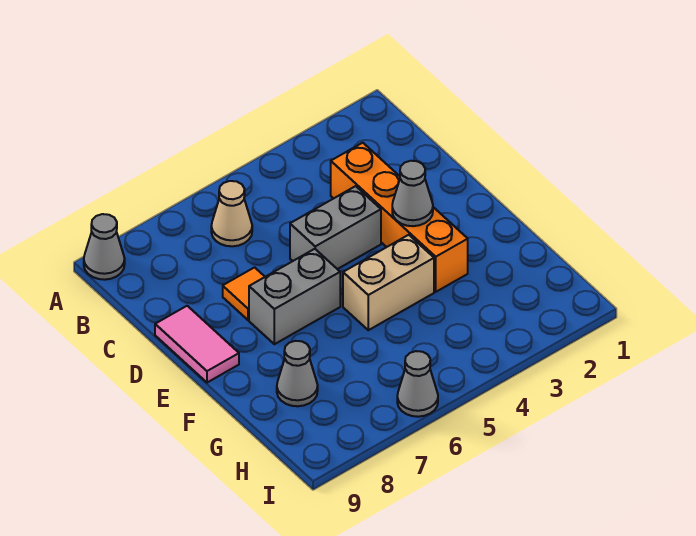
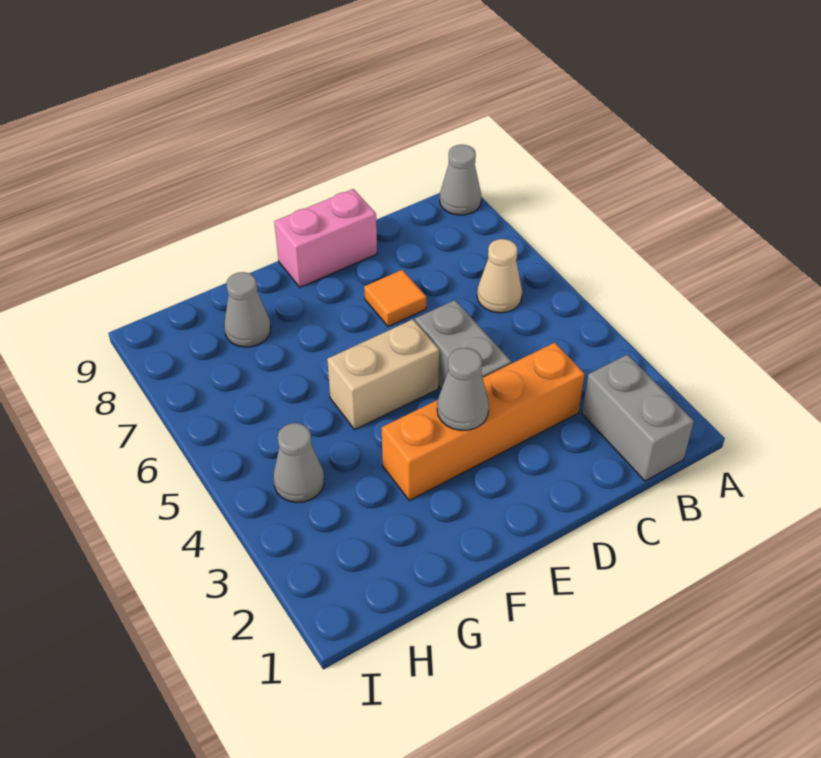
pink tile D9:E9 level 1 -> pink brick D9:E9 level 1
grey brick E6:E7 level 1 -> grey brick B1:B2 level 1
tan brick F4:F5 level 1 -> tan brick E5:F5 level 1
grey cone I6 level 1 -> grey cone H4 level 1

